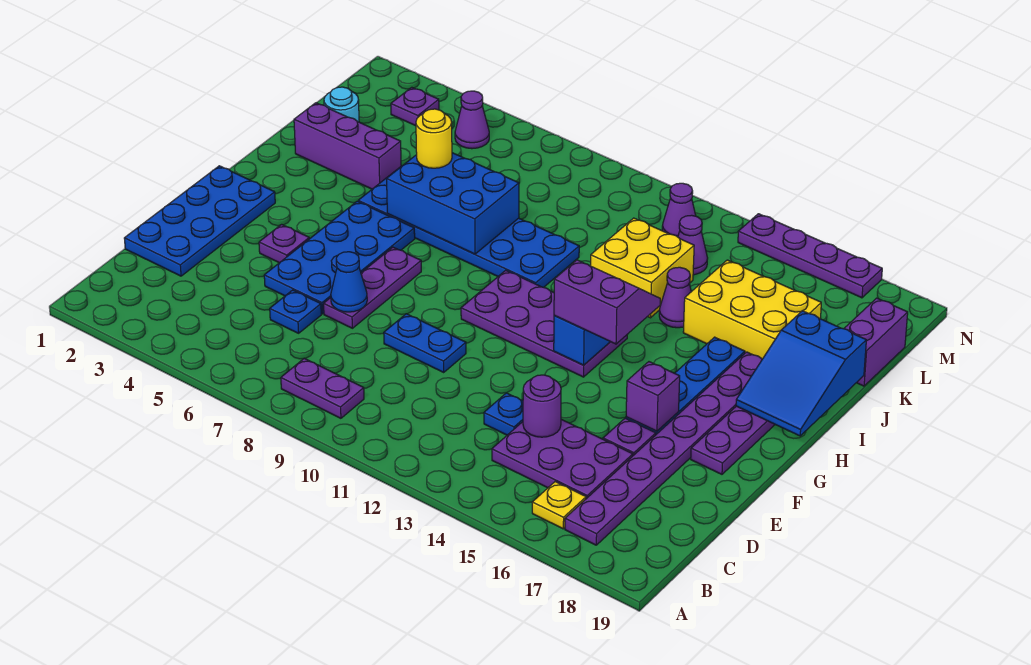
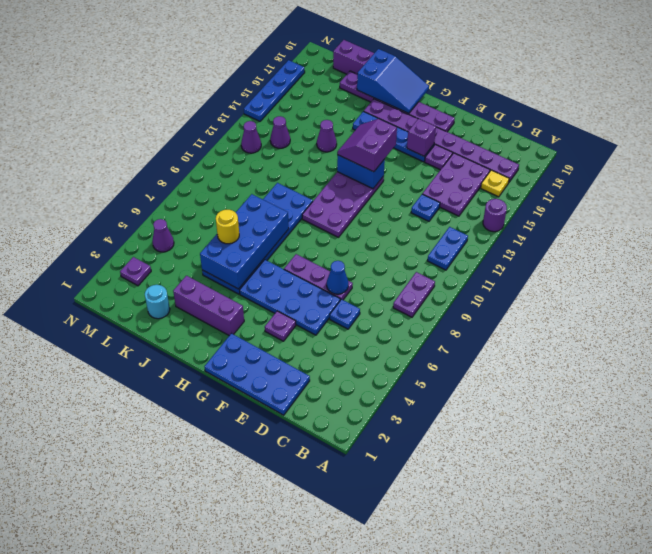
purple round brick D14 level 2 -> purple round brick A14 level 1
blue plate E9:E10 level 1 -> blue plate B11:B12 level 1
blue brick I6:J8 level 2 -> blue brick I5:J8 level 2
purple brick J2:J4 level 1 -> purple brick H3:J3 level 1
yellow brick J12:K13 level 1 -> none
yellow brick J15:K17 level 1 -> none
purple plate N14:N17 level 1 -> blue plate N14:N17 level 1

